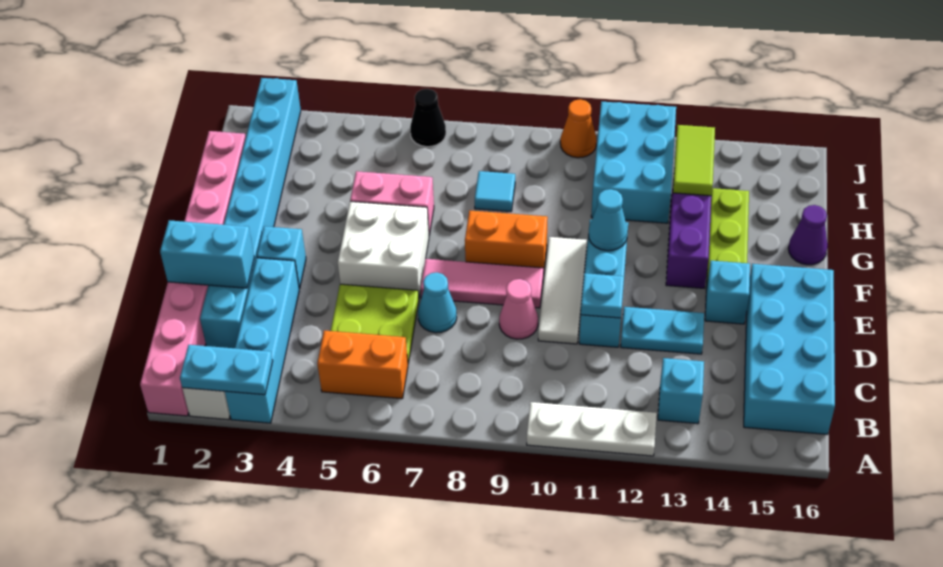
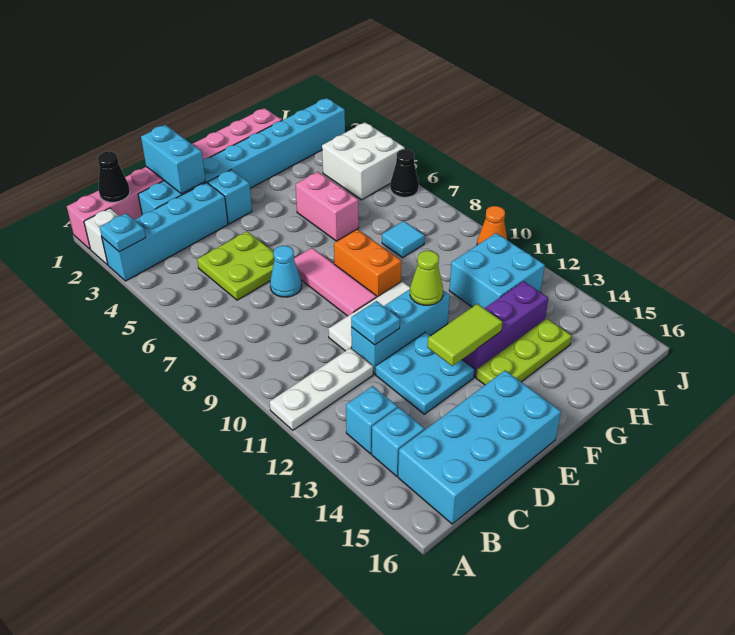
cyan plate A2:A3 level 2 -> cyan plate A3 level 2
white plate A10:A12 level 1 -> white plate A11:C11 level 1
none -> black cone B1 level 2
orange brick B5:B6 level 1 -> none
pink cone D9 level 1 -> none
cyan plate D12:D13 level 1 -> cyan plate D12:E13 level 1
white brick E5:F6 level 1 -> white brick I4:J5 level 1
cyan brick E14 level 1 -> cyan brick B14 level 1
cyan cone F11 level 2 -> lime cone F11 level 2
purple cone G16 level 1 -> none
cyan brick H11:J12 level 1 -> cyan brick H11:I12 level 1
lime tile H13:I13 level 2 -> lime tile E13:F13 level 2

